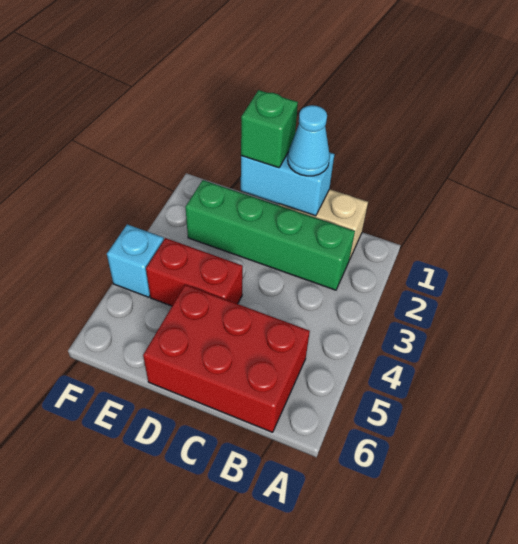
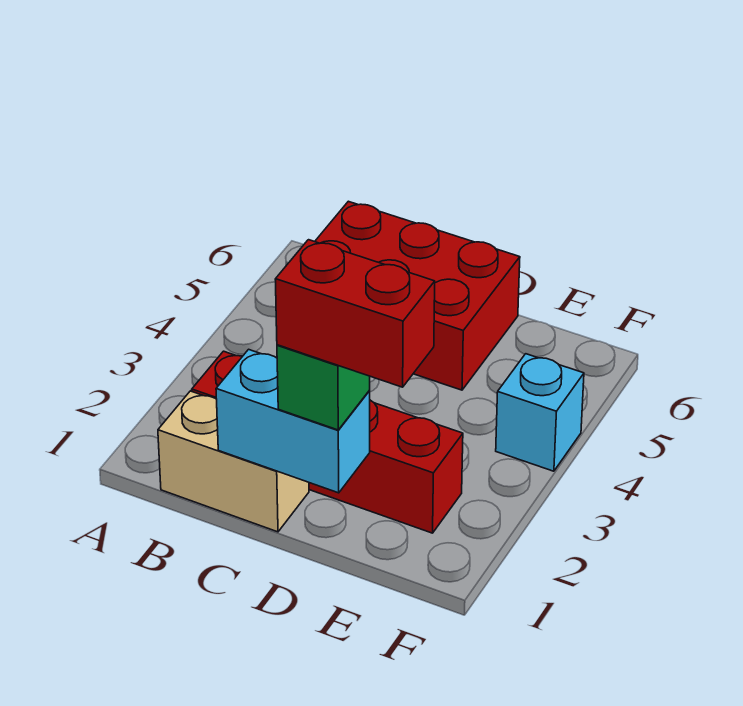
green brick B2:E2 level 1 -> red brick B2:E2 level 1
cyan cone C1 level 3 -> none
red brick D4:E4 level 1 -> red brick D1:E1 level 4

